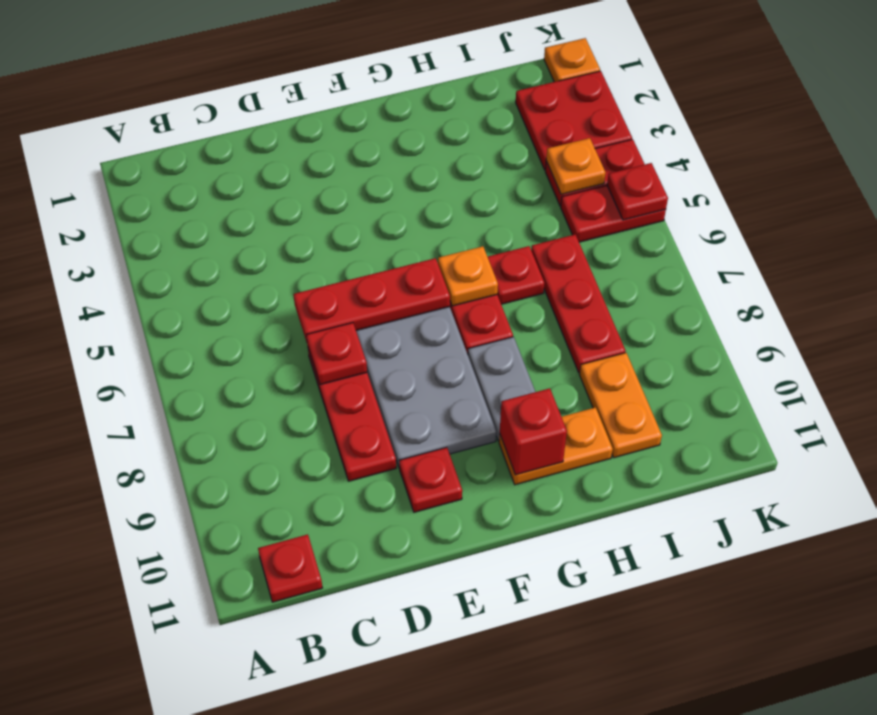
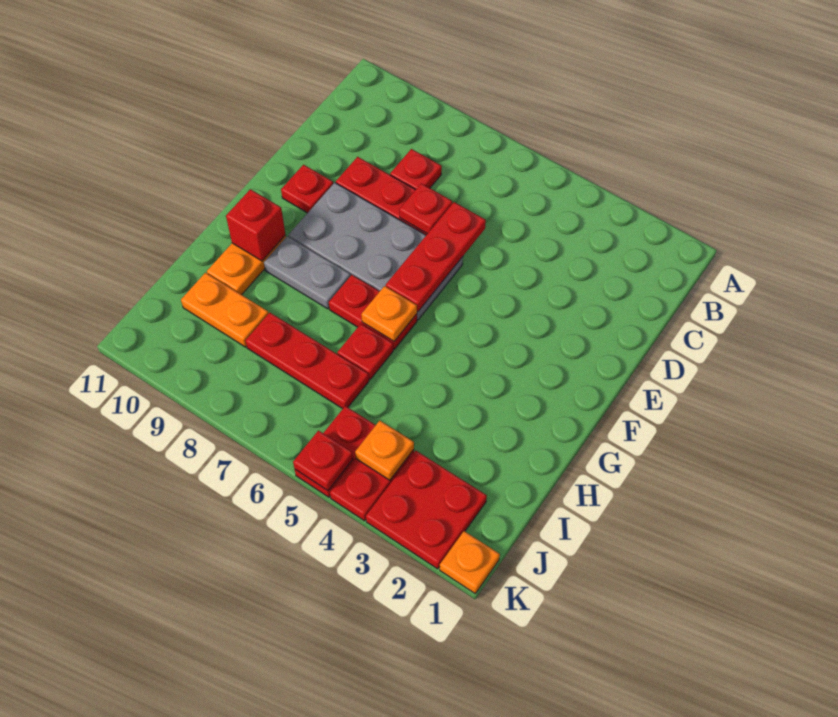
red plate B11 level 1 -> red plate C8 level 1

